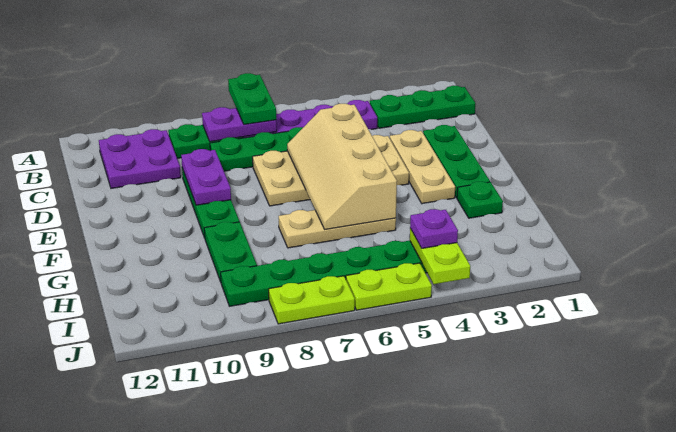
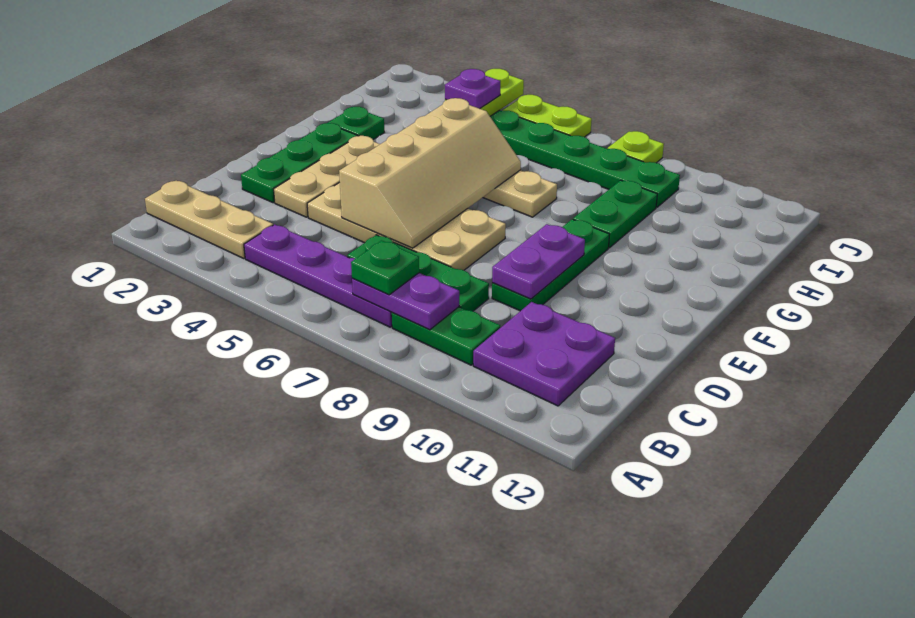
green plate A7:B7 level 3 -> green plate B7 level 3
green plate B1:B3 level 1 -> tan plate B1:B3 level 1
lime plate J7:J8 level 1 -> lime plate J8 level 1

